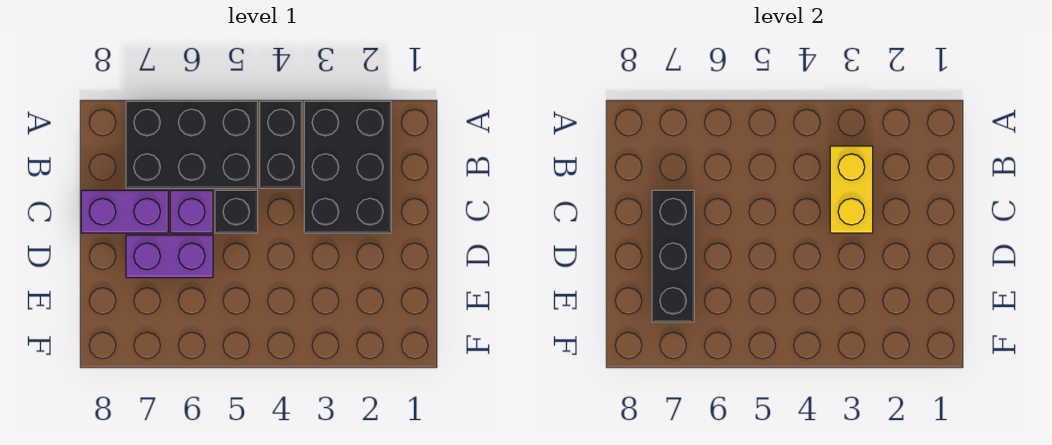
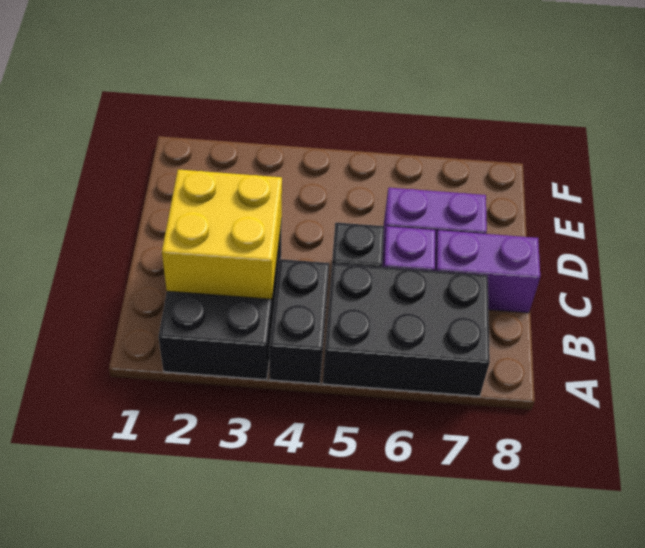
yellow brick B3:C3 level 2 -> yellow brick B2:C3 level 2
black brick C7:E7 level 2 -> none

